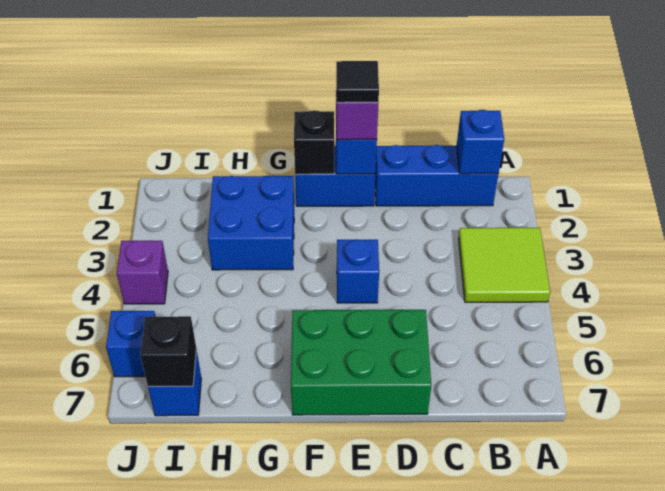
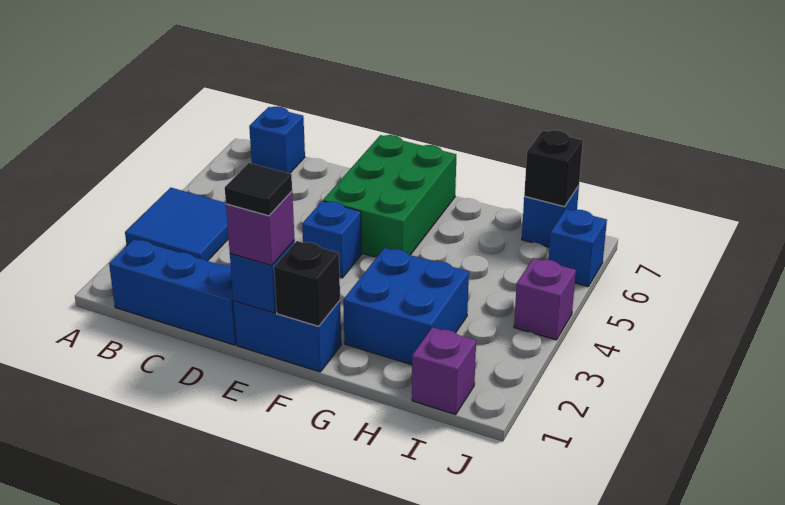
lime tile A3:B4 level 1 -> blue tile A3:B4 level 1
blue brick B1 level 2 -> blue brick B7 level 1
green brick D6:F7 level 1 -> green brick E5:F7 level 1
none -> purple brick I1 level 1

